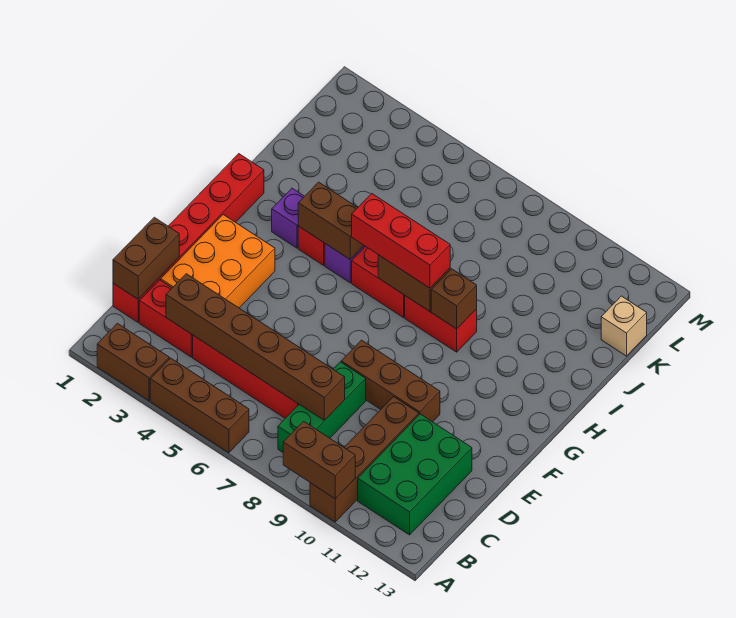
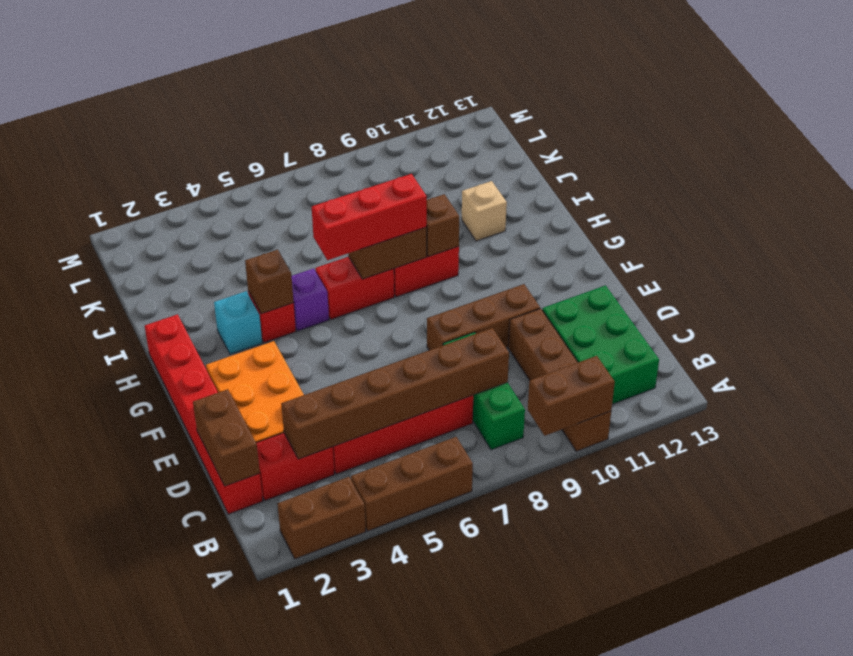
purple brick H3 level 1 -> cyan brick H3 level 1
brown brick H4:H5 level 2 -> brown brick H4 level 2
tan brick K13 level 1 -> tan brick I11 level 1

